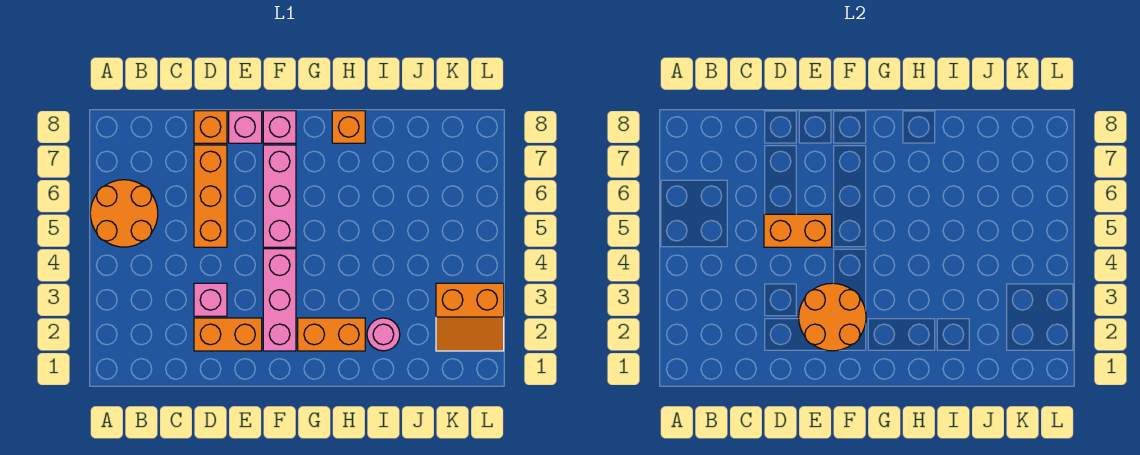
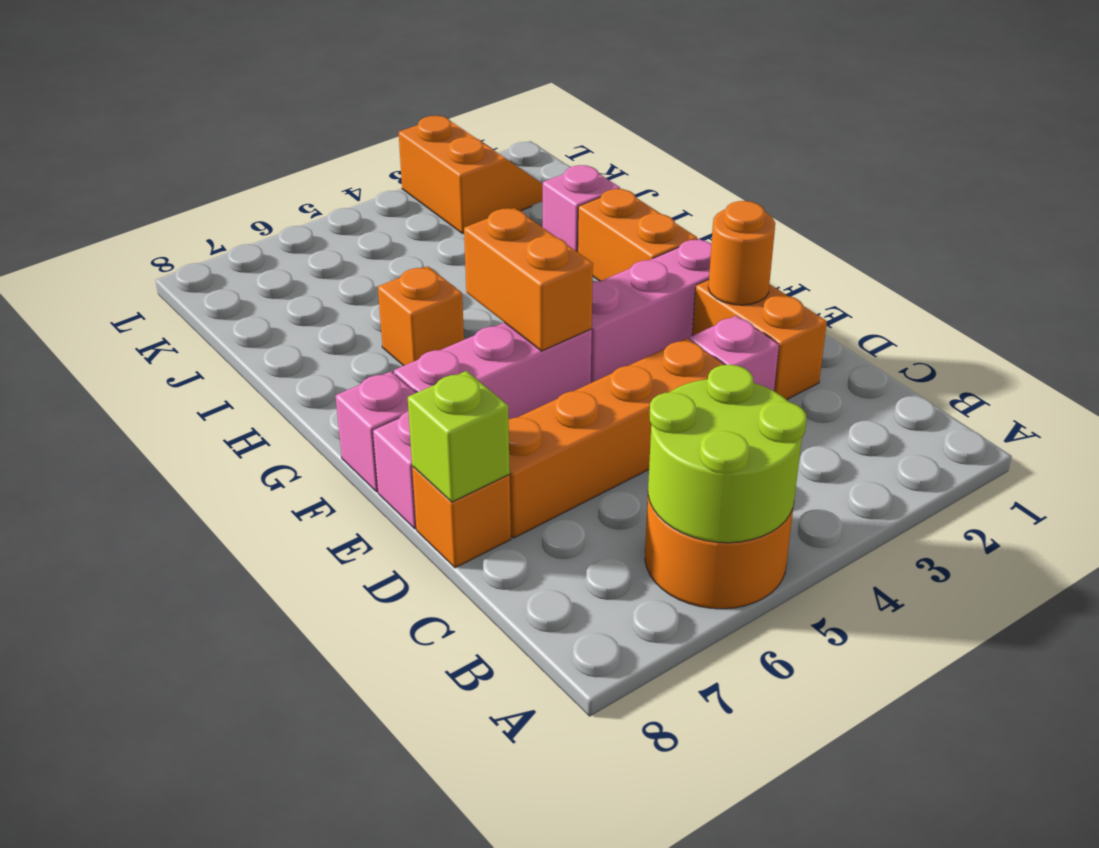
none -> lime round brick A5:B6 level 2
orange brick D5:D7 level 1 -> orange brick D4:D7 level 1
orange brick D5:E5 level 2 -> orange brick F5:G5 level 2
none -> lime brick D8 level 2
orange round brick E2:F3 level 2 -> orange round brick E2 level 2
orange brick H8 level 1 -> orange brick H6 level 1
pink round brick I2 level 1 -> pink brick I2 level 1

